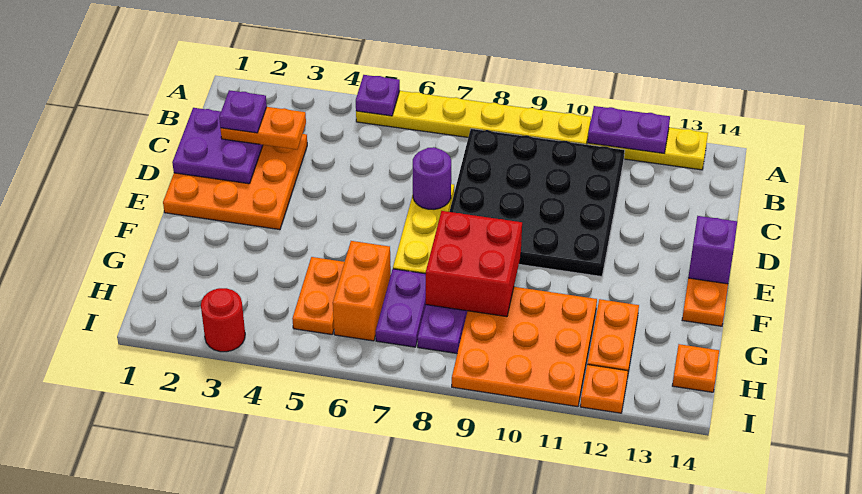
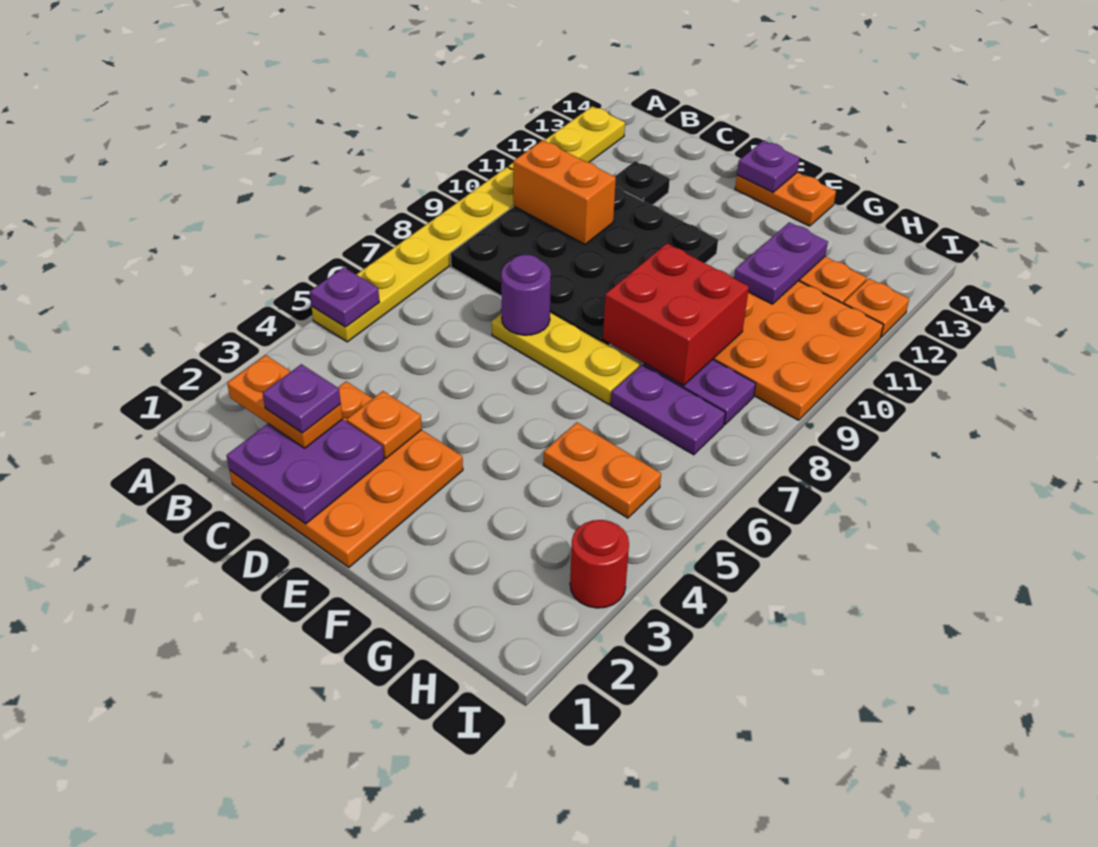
purple plate A11:A12 level 2 -> purple plate G11:G12 level 2
orange plate C2:C3 level 3 -> orange plate B2:C2 level 3
none -> black plate C12 level 1
purple brick E14 level 2 -> purple plate E14 level 2
orange brick G6:H6 level 1 -> orange brick B10:C10 level 2
orange plate H14 level 1 -> orange plate D3 level 2

